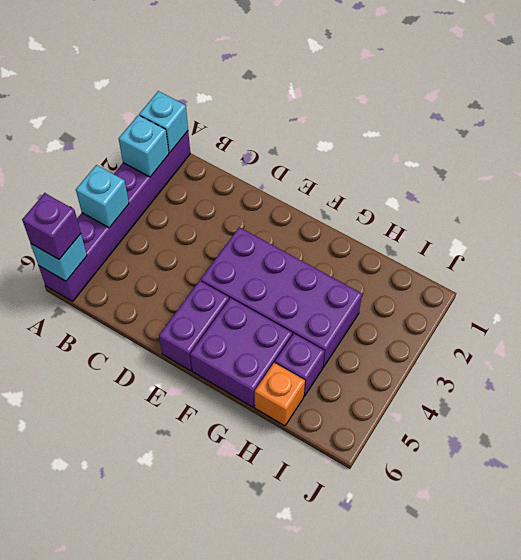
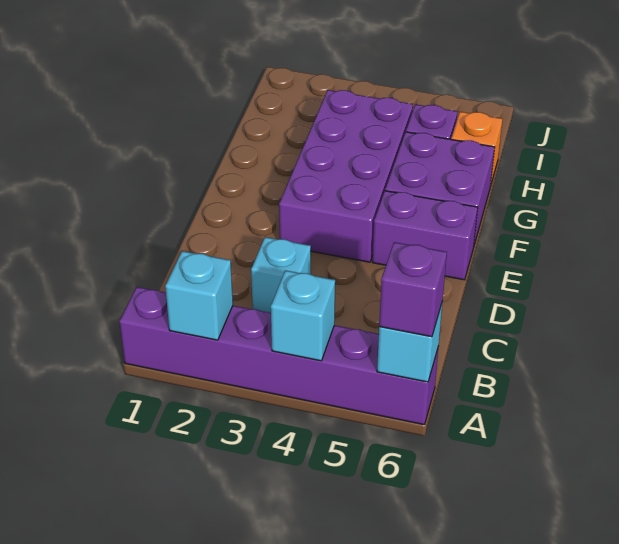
cyan brick A1 level 2 -> cyan brick C3 level 1

